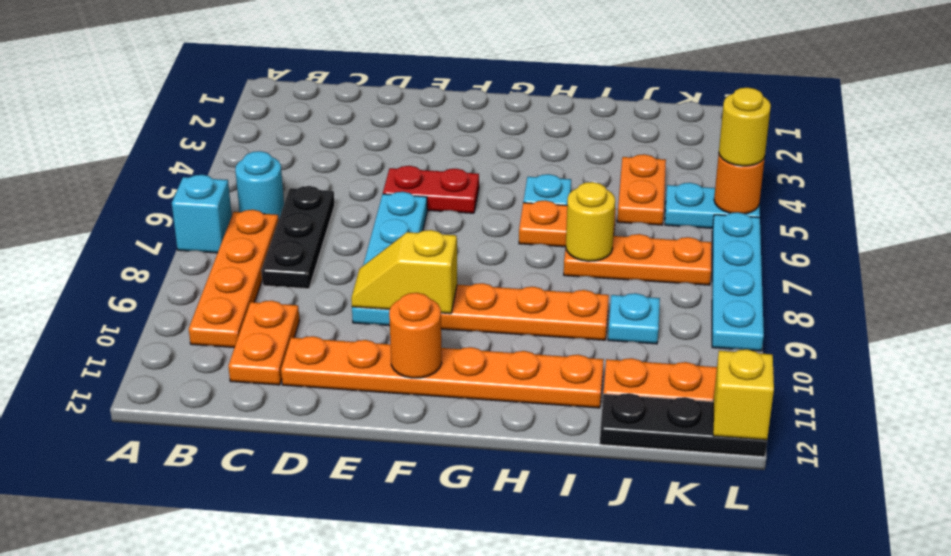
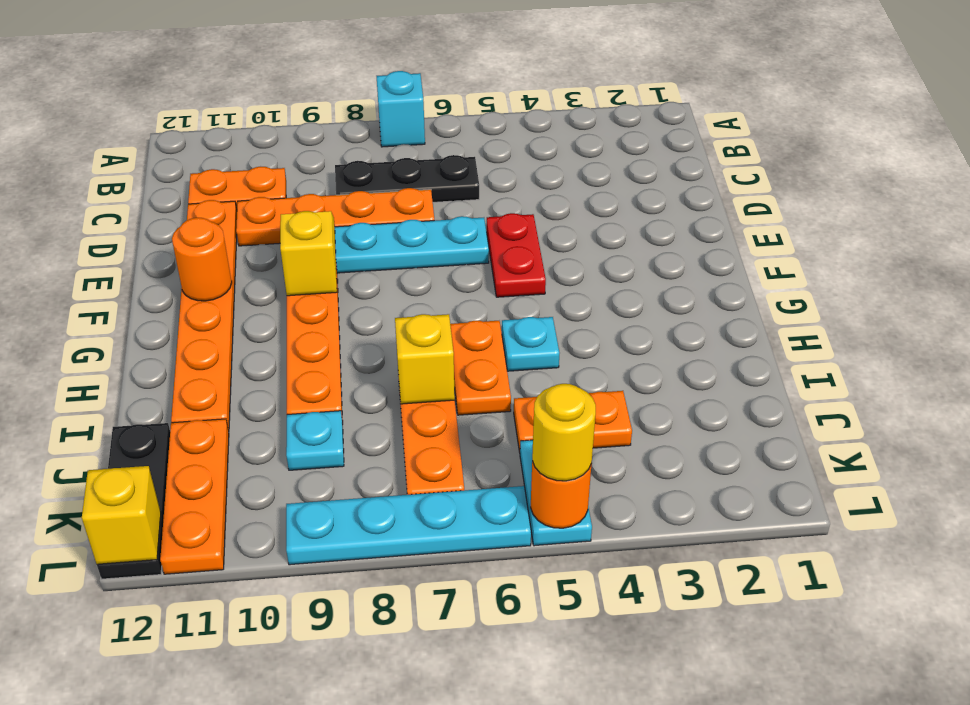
cyan round brick B6 level 1 -> none
orange plate B7:B10 level 1 -> orange plate D7:D10 level 1
yellow round brick I7 level 2 -> yellow brick I7 level 2

